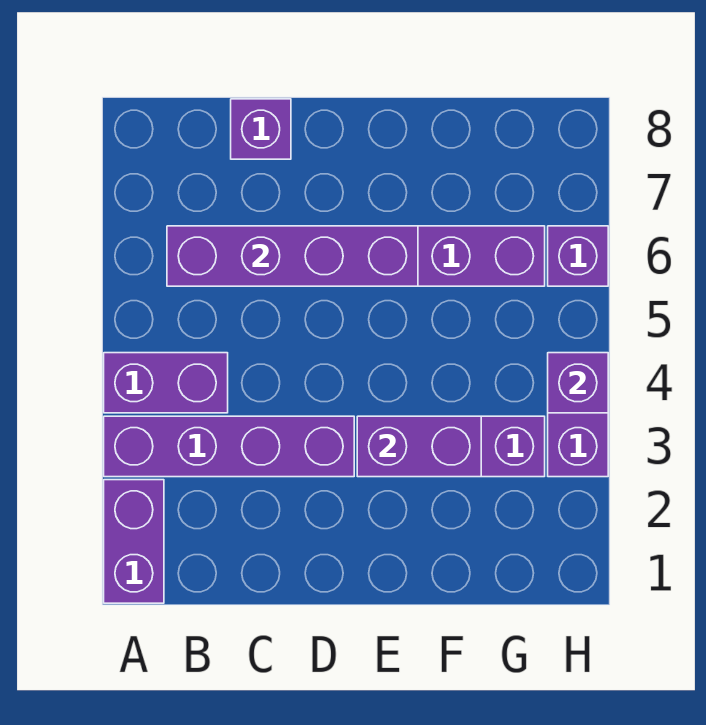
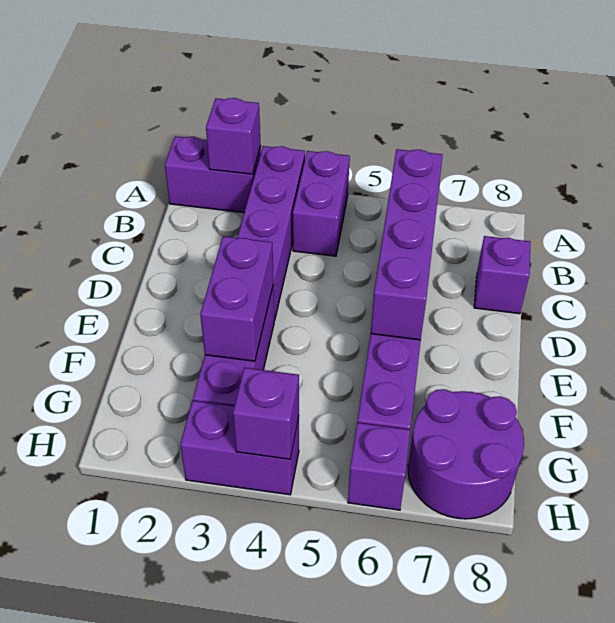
none -> purple brick A2 level 2
none -> purple round brick G7:H8 level 1

